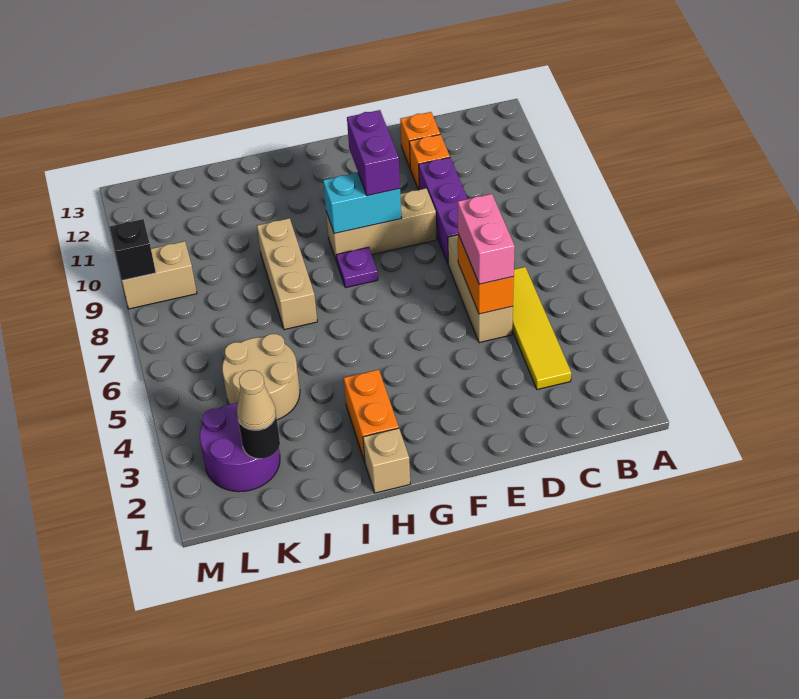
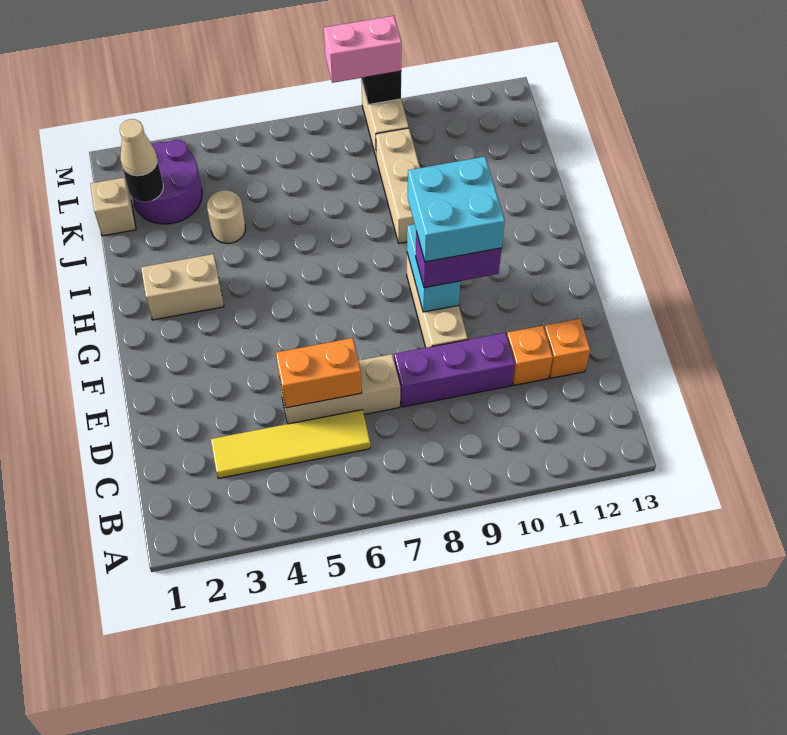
pink brick D5:D6 level 3 -> pink brick M8:M9 level 3
none -> cyan brick F9:G10 level 4
purple plate G8 level 1 -> none
tan brick H1 level 1 -> tan brick K1 level 1
orange brick H2:H3 level 1 -> tan brick H2:H3 level 1
tan brick I7:I9 level 1 -> tan brick I9:K9 level 1
tan round brick J4:K5 level 1 -> tan round brick J4 level 1

